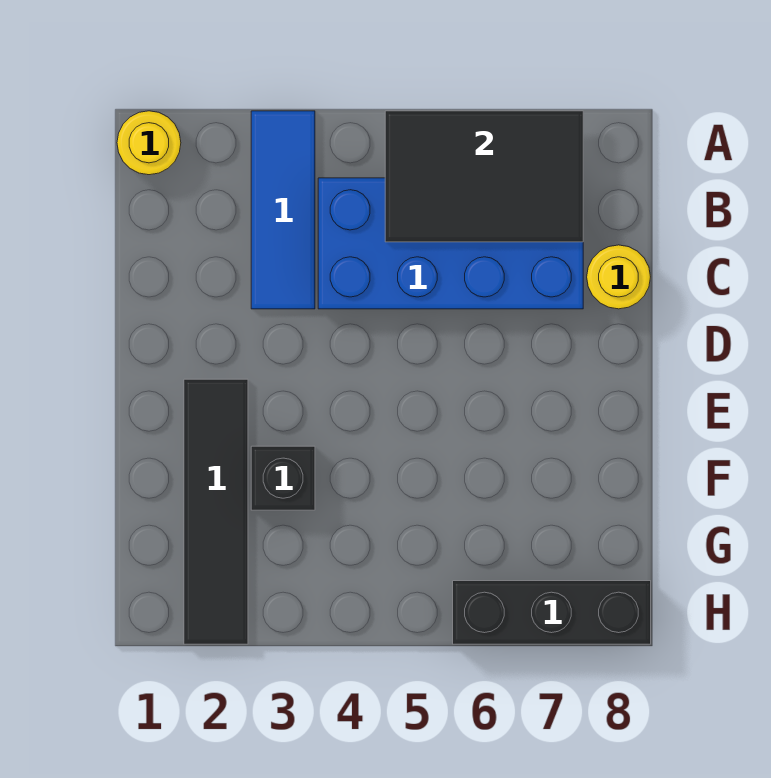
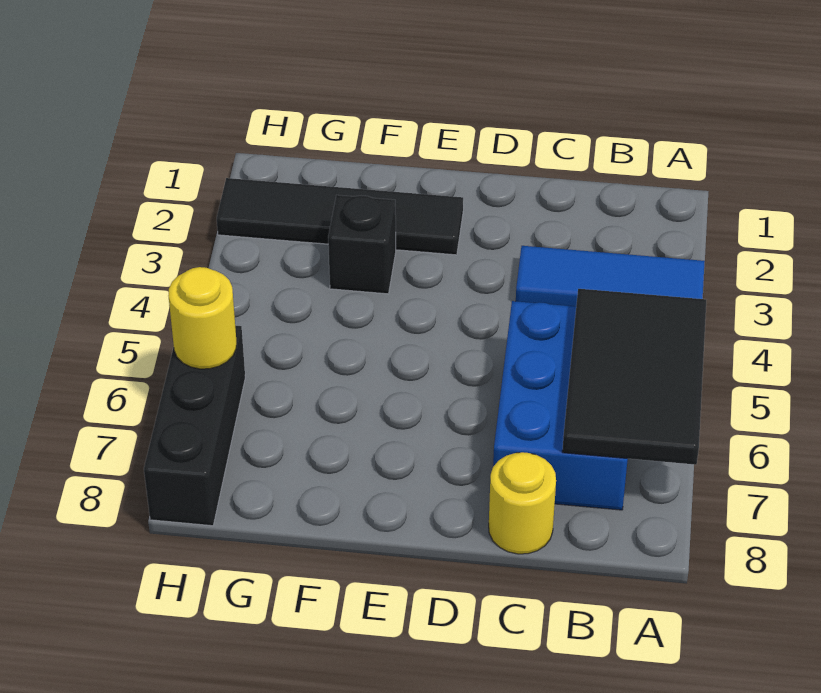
yellow round brick A1 level 1 -> yellow round brick H6 level 2
blue brick B4:C7 level 1 -> blue brick B5:C7 level 1

